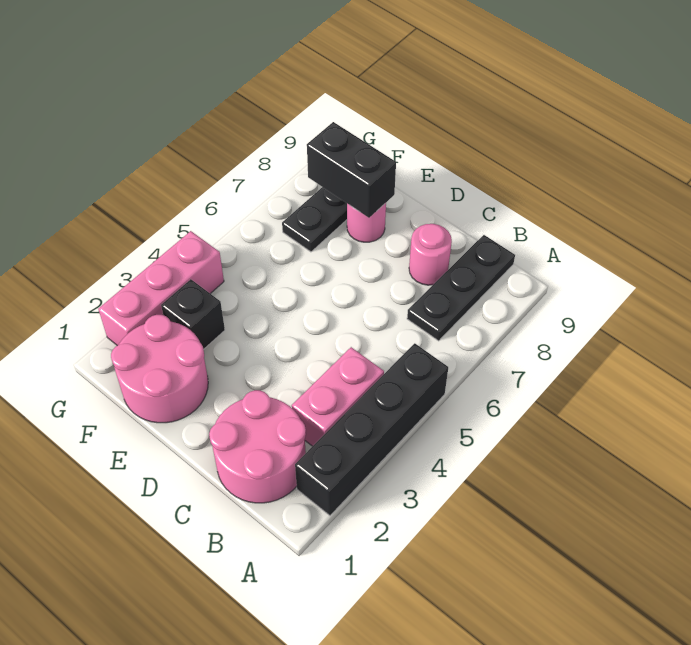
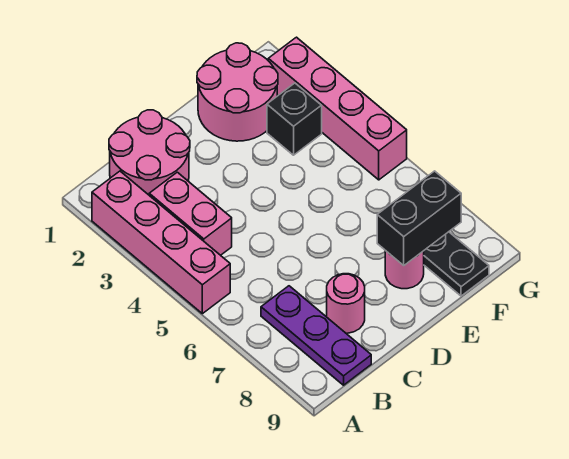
black brick A2:A5 level 1 -> pink brick A2:A5 level 1
black plate B7:B9 level 1 -> purple plate B7:B9 level 1
pink brick G2:G4 level 1 -> pink brick G2:G5 level 1

